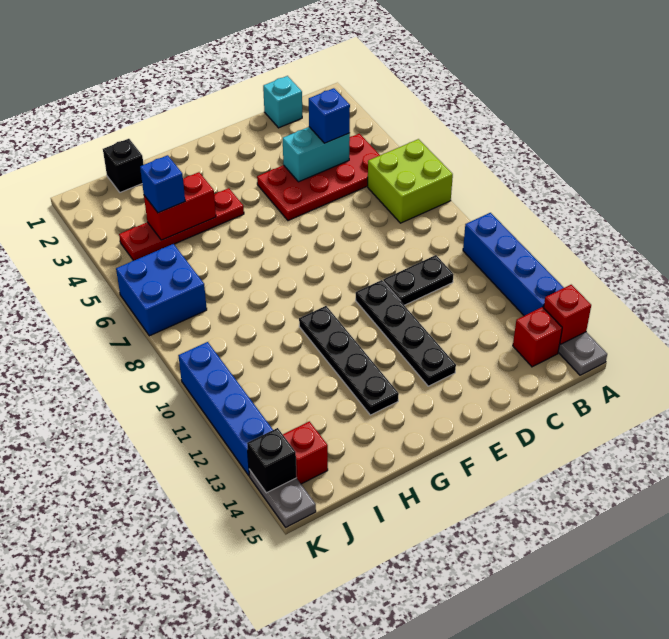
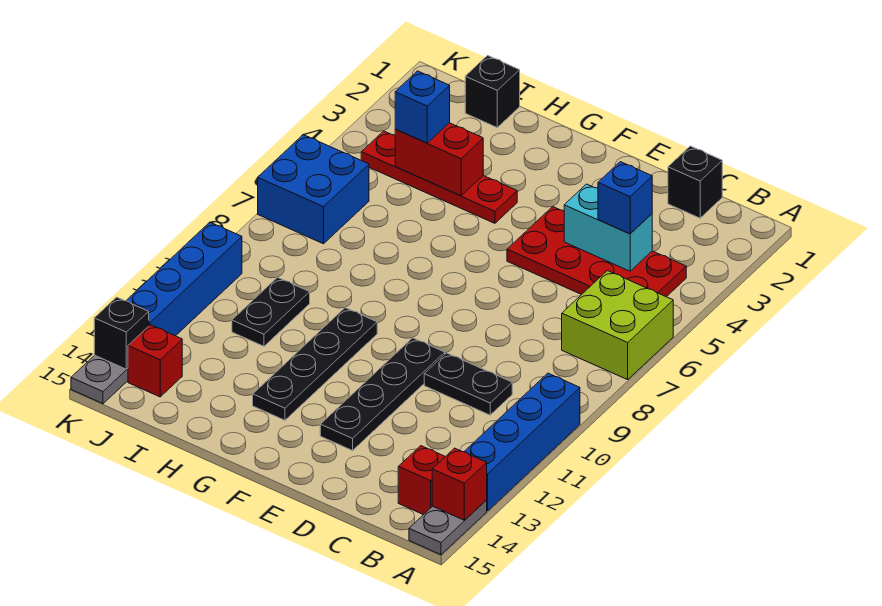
cyan brick C1 level 1 -> black brick C1 level 1
none -> black plate I10:I11 level 1

